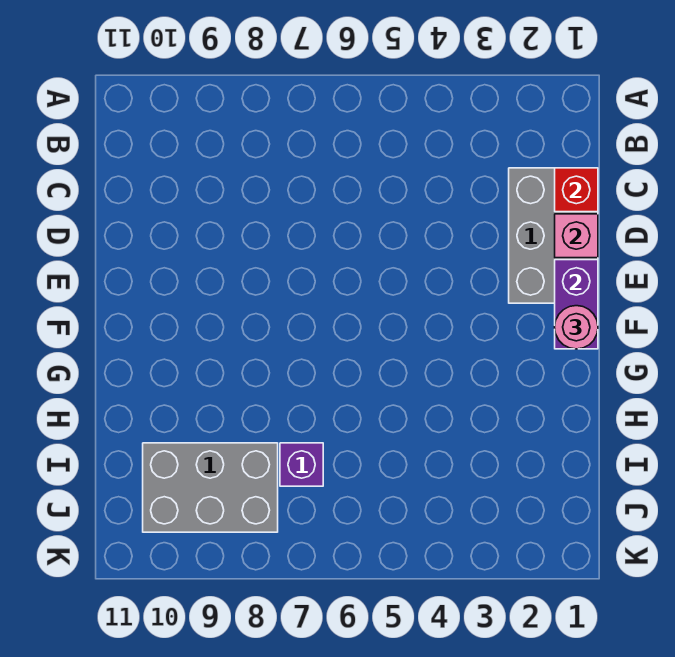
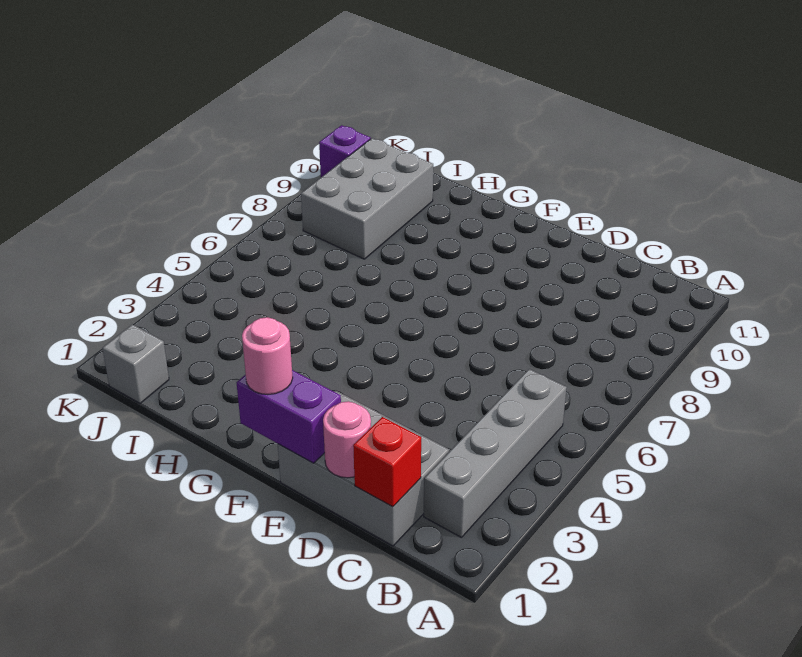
none -> grey brick B2:B5 level 1
pink brick D1 level 2 -> pink round brick D1 level 2
purple brick I7 level 1 -> purple brick K10 level 1
none -> grey brick J1 level 1

